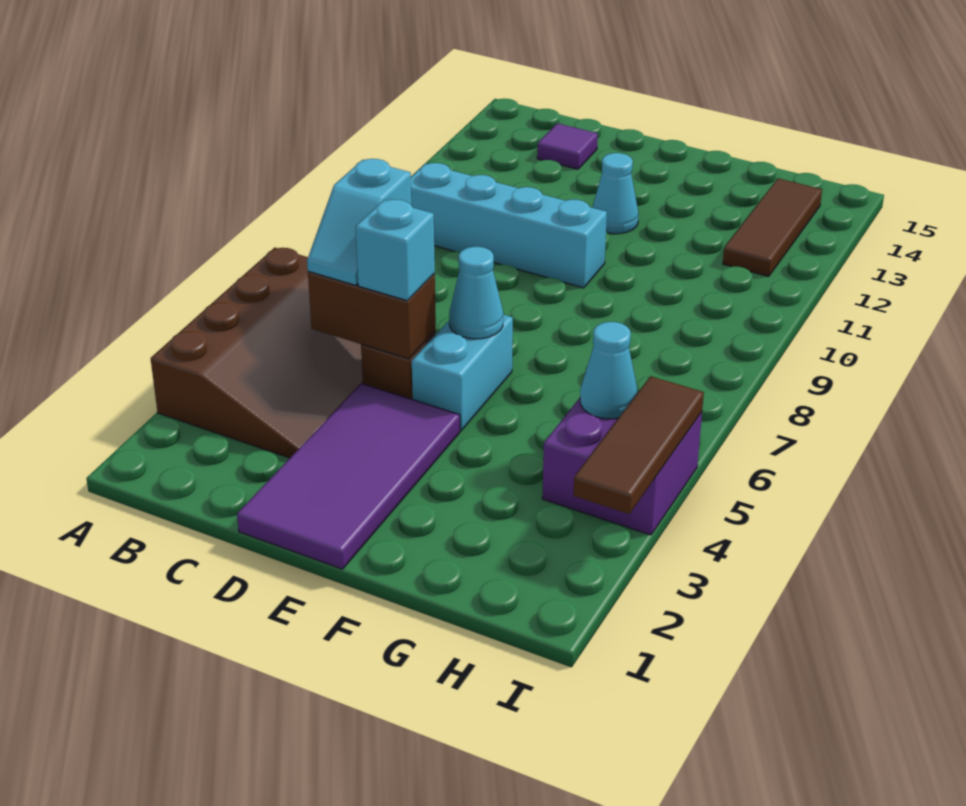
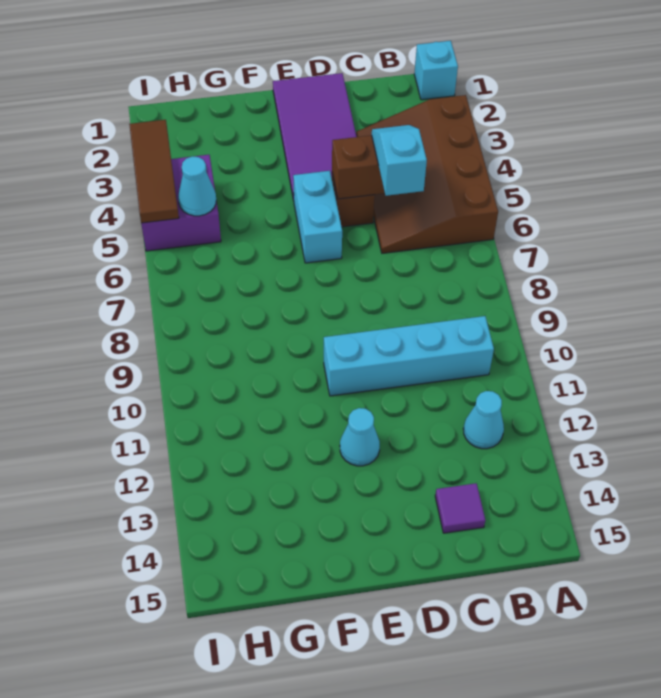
cyan brick D5 level 3 -> cyan brick A1 level 1
cyan cone E6 level 2 -> cyan cone B12 level 1
brown tile H12:H14 level 1 -> none

